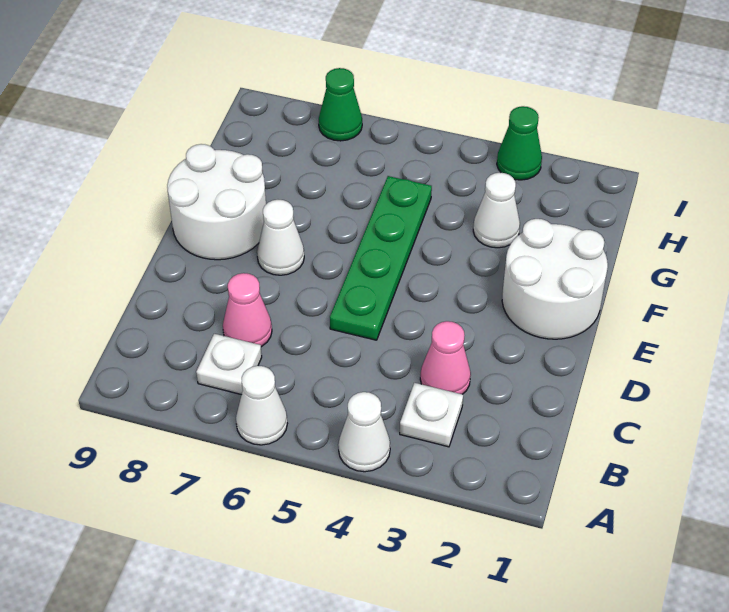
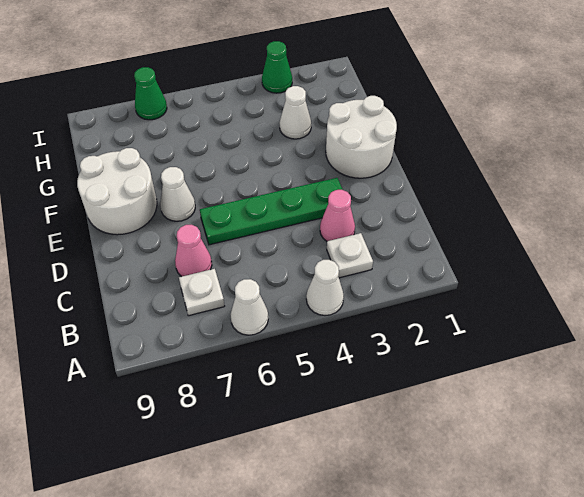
green plate D5:G5 level 1 -> green plate D3:D6 level 1

